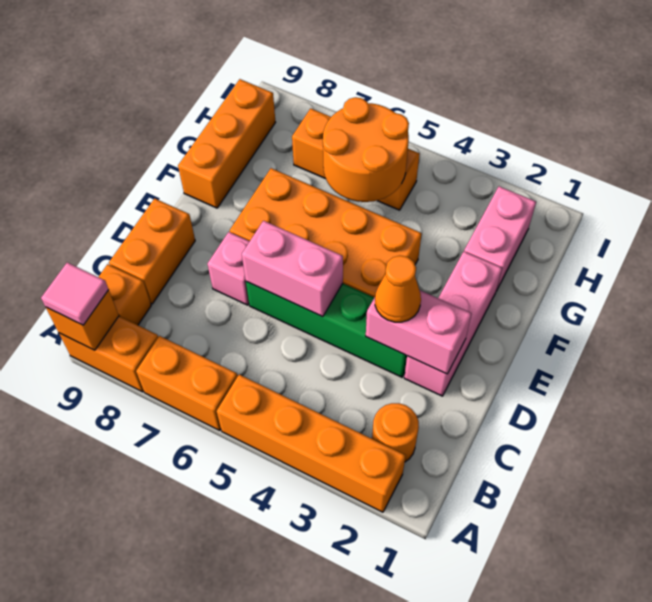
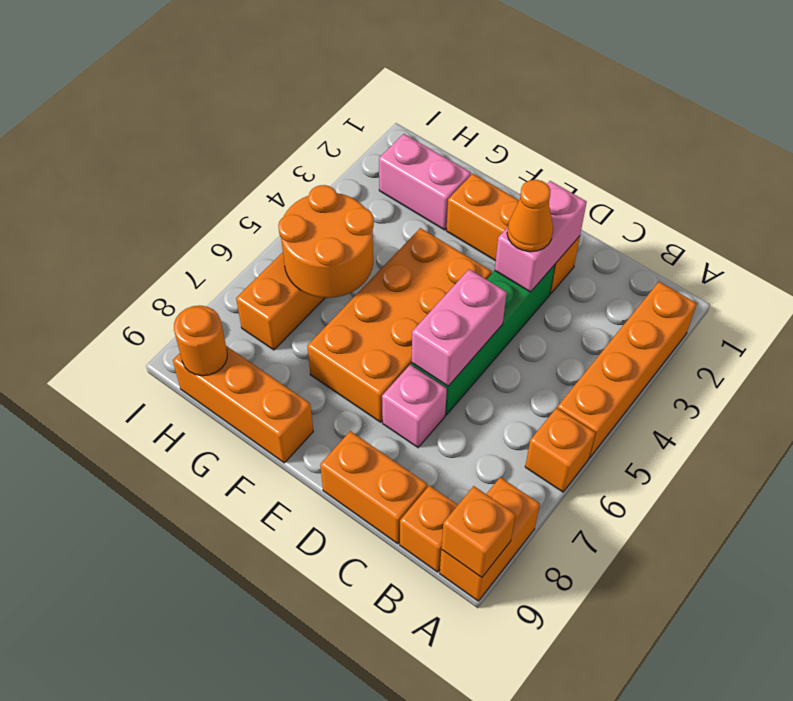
orange brick A6:A7 level 1 -> orange brick A6 level 1
pink tile A9 level 3 -> none
orange round brick B2 level 1 -> orange round brick H9 level 2
pink brick D2:F2 level 1 -> orange brick D2:F2 level 1

